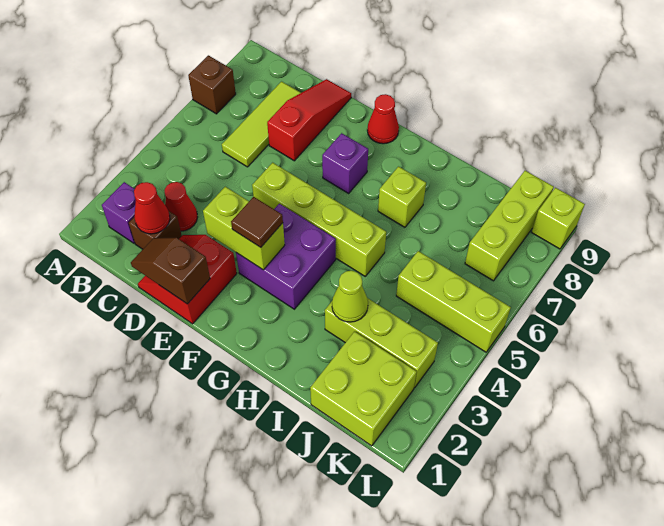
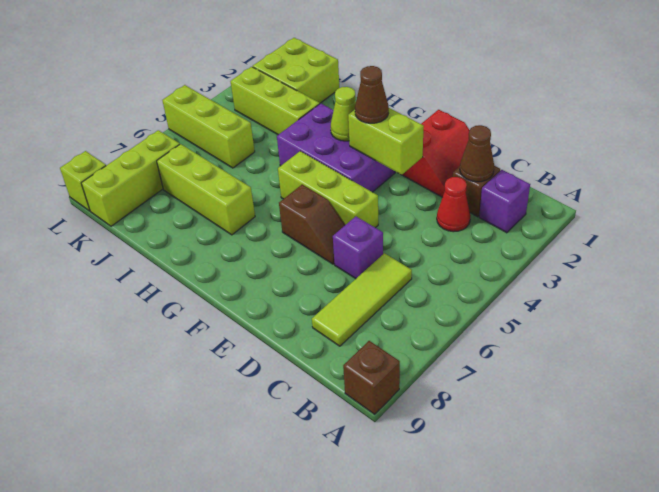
brown brick A7 level 1 -> brown brick A9 level 1
red cone C2 level 2 -> brown cone C2 level 2
brown slope D1:E1 level 2 top E -> brown slope E6:F6 level 1 top F
red slope D7:D9 level 1 top 7 -> none
lime brick E5:H5 level 1 -> lime brick E5:G5 level 1
purple brick F3:G4 level 1 -> purple brick F3:H4 level 1
brown tile F3 level 3 -> brown cone F3 level 3
purple brick F7 level 1 -> purple brick D6 level 1
red cone F9 level 1 -> none
lime brick H7 level 1 -> lime brick H7:J7 level 1
lime cone I3 level 2 -> lime cone G3 level 2

